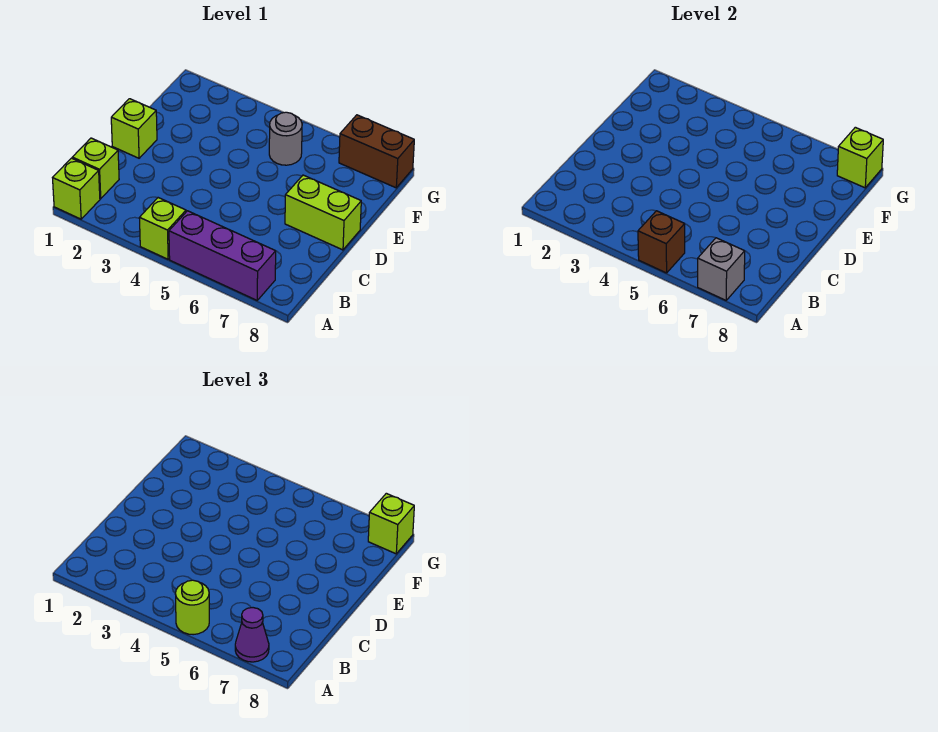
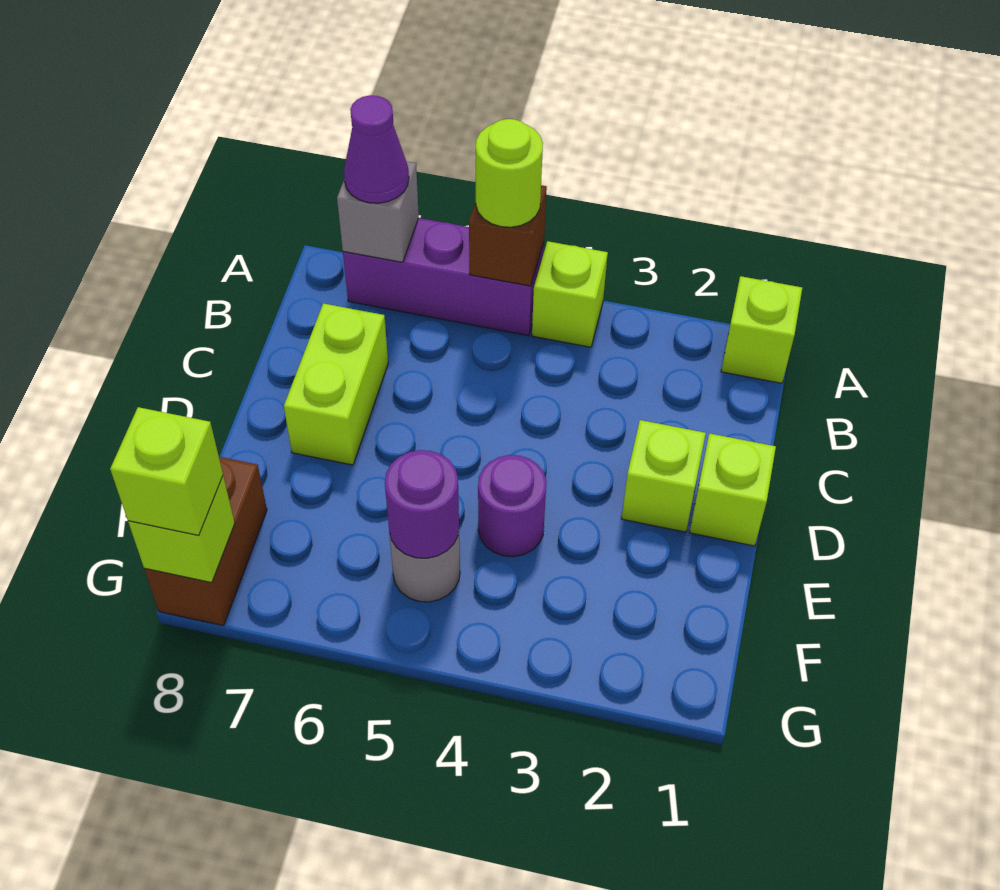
lime brick B1 level 1 -> lime brick D2 level 1
lime brick D7:D8 level 1 -> lime brick C7:D7 level 1
none -> purple round brick E4 level 1
none -> purple round brick F5 level 2
brown brick G7:G8 level 1 -> brown brick F8:G8 level 1

